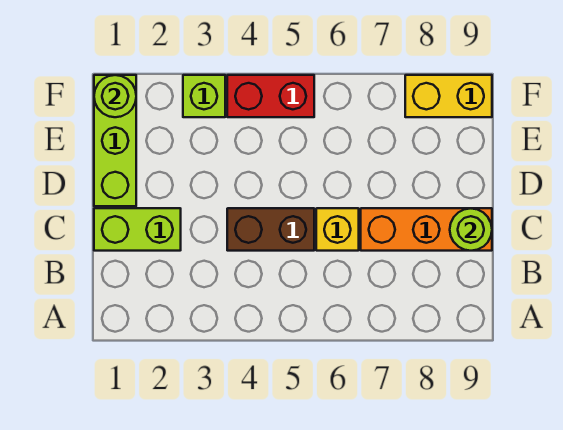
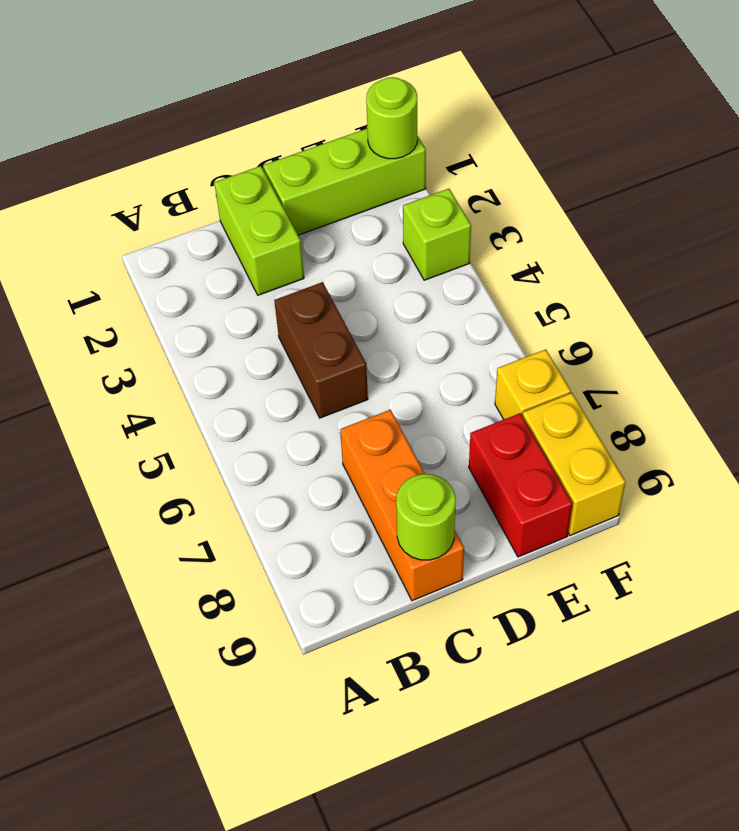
yellow brick C6 level 1 -> yellow brick F7 level 1
red brick F4:F5 level 1 -> red brick E8:E9 level 1

